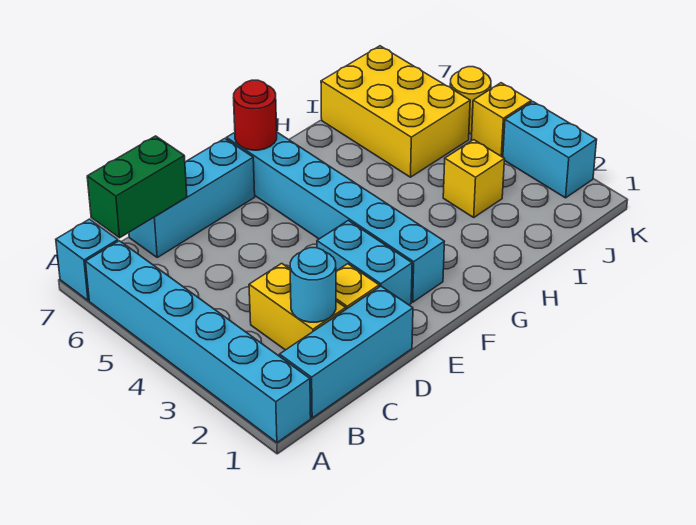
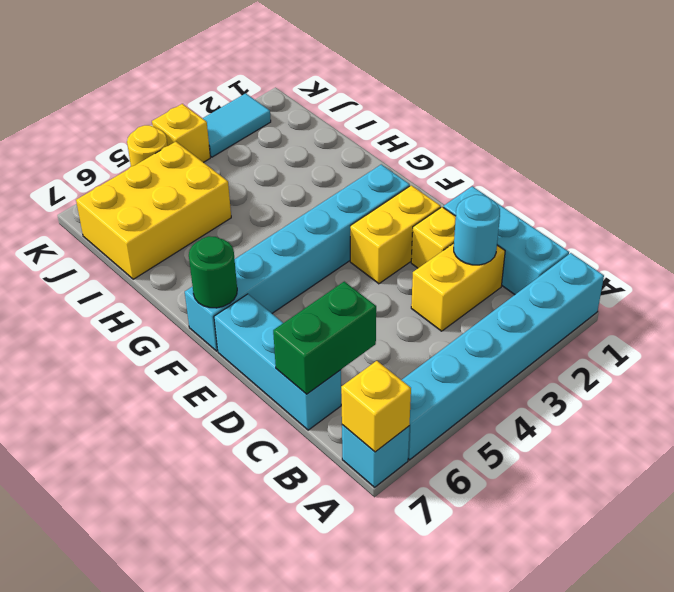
green brick B7:C7 level 2 -> green brick C6:C7 level 2
cyan brick E2:E3 level 1 -> yellow brick E2:E3 level 1
red round brick F7 level 2 -> green round brick F7 level 2
yellow brick I3 level 1 -> yellow brick A7 level 2
cyan brick K2:K3 level 1 -> cyan tile K2:K3 level 1

